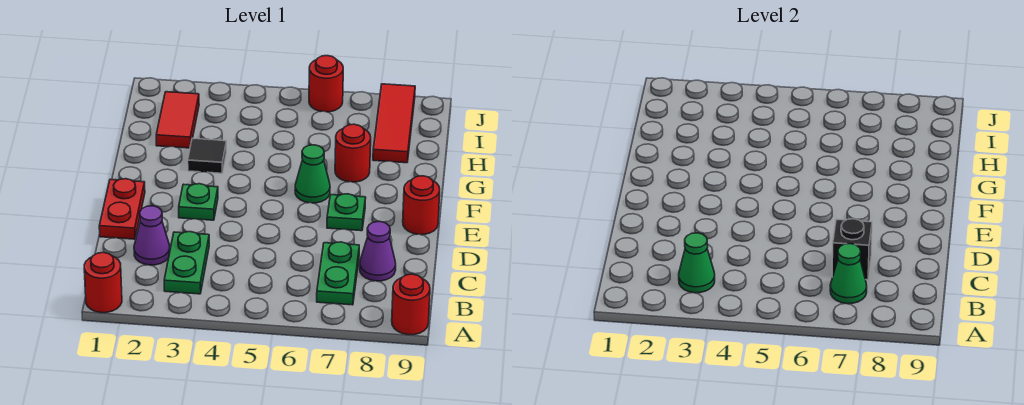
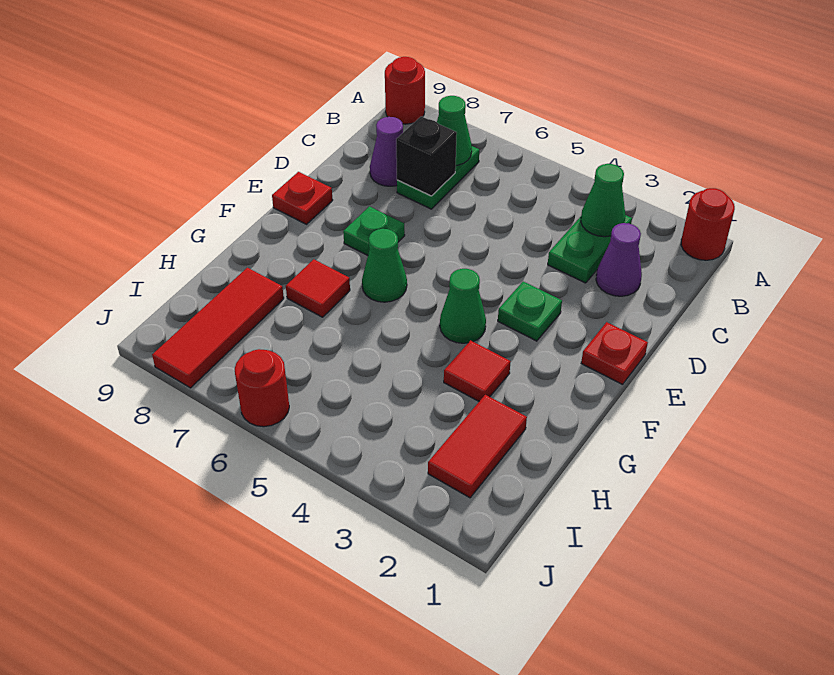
red plate D1:E1 level 1 -> red plate E1 level 1
red round brick E9 level 1 -> red plate E9 level 1
none -> green cone F4 level 1
black tile G3 level 1 -> red tile G3 level 1
red round brick G7 level 1 -> red tile G7 level 1

